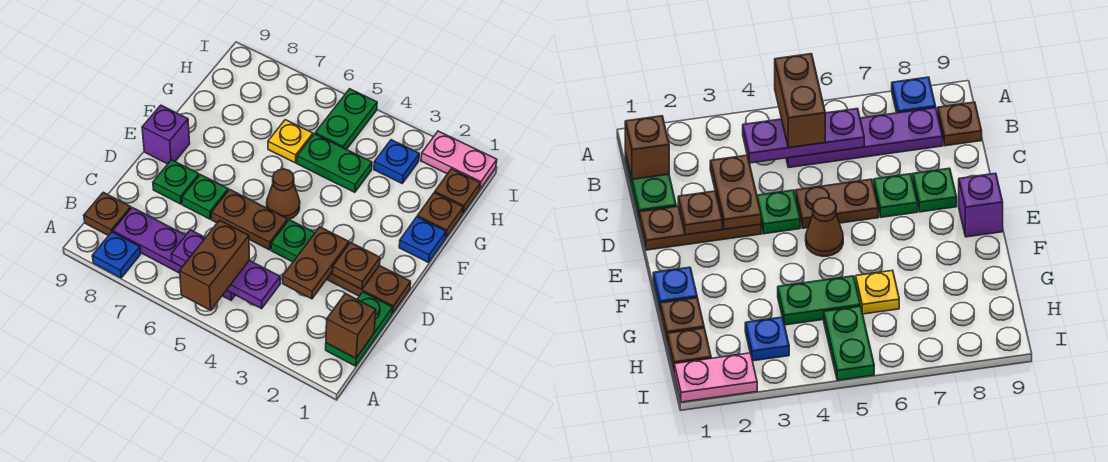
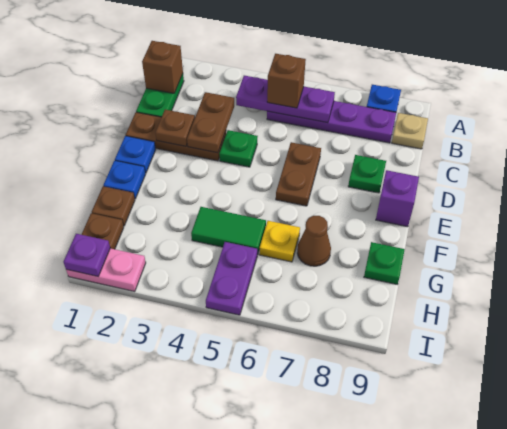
brown brick A5:B5 level 3 -> brown brick B5 level 3
brown plate B9 level 1 -> tan plate B9 level 1
brown plate D5:D6 level 1 -> brown plate D6:E6 level 1
green plate D7 level 1 -> green plate G9 level 1
brown cone E5 level 1 -> brown cone G7 level 1
green plate G4:G5 level 1 -> green tile G4:G5 level 1
blue plate H3 level 1 -> blue plate E1 level 1
green plate H5:I5 level 1 -> purple plate H5:I5 level 1
none -> purple plate I1 level 2

